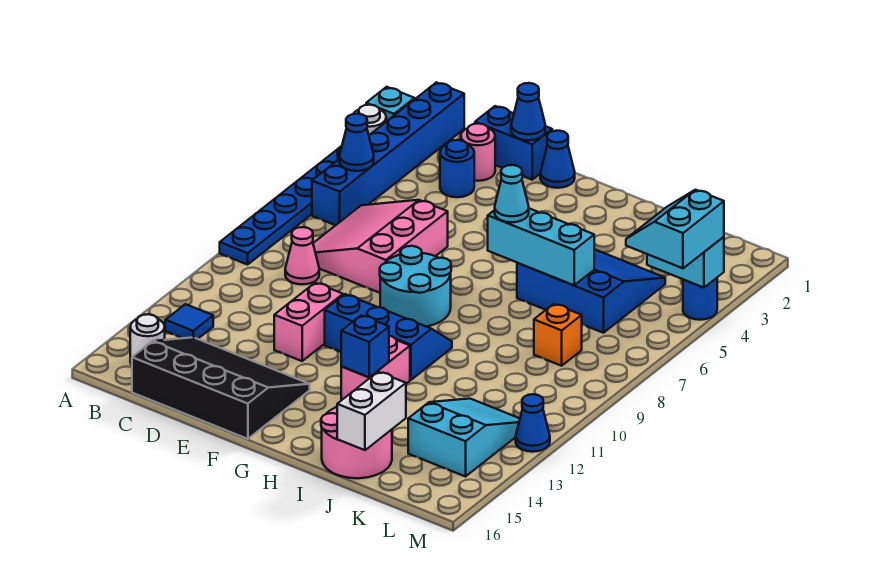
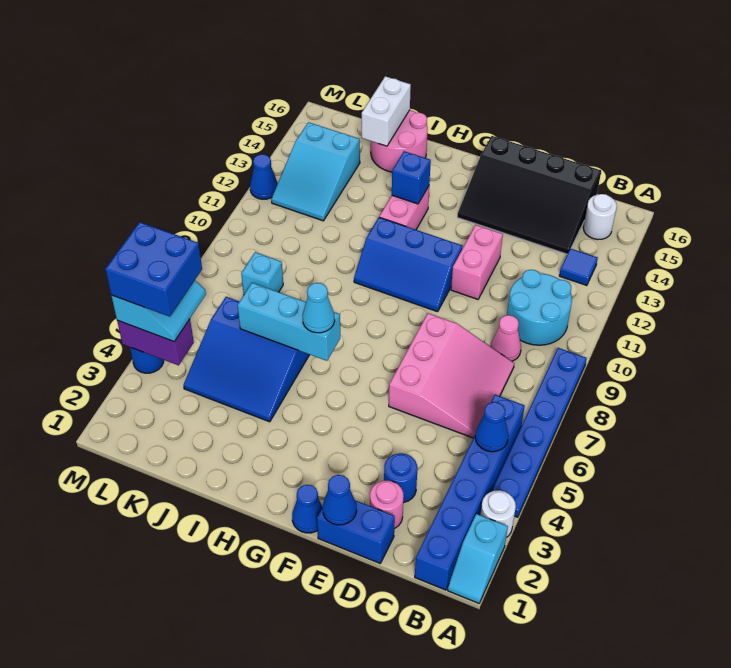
cyan round brick F8:G9 level 1 -> cyan round brick B10:C11 level 1
orange brick K8 level 1 -> cyan brick K8 level 1
cyan brick L4:M4 level 2 -> purple brick L4:M4 level 2
none -> blue brick L4:M5 level 4

